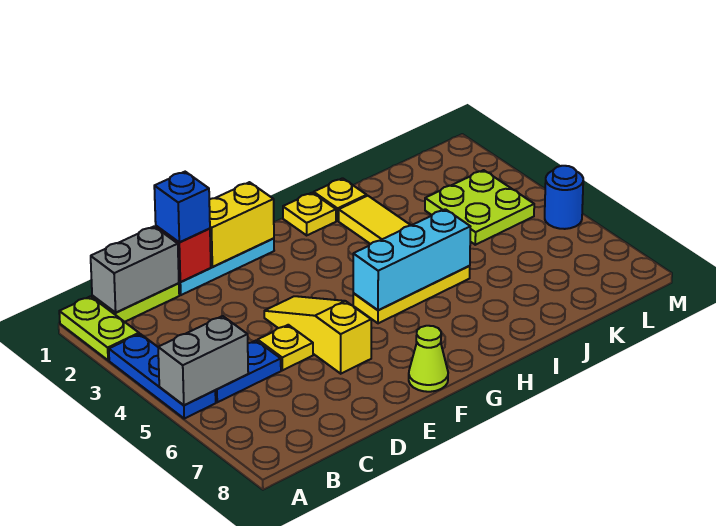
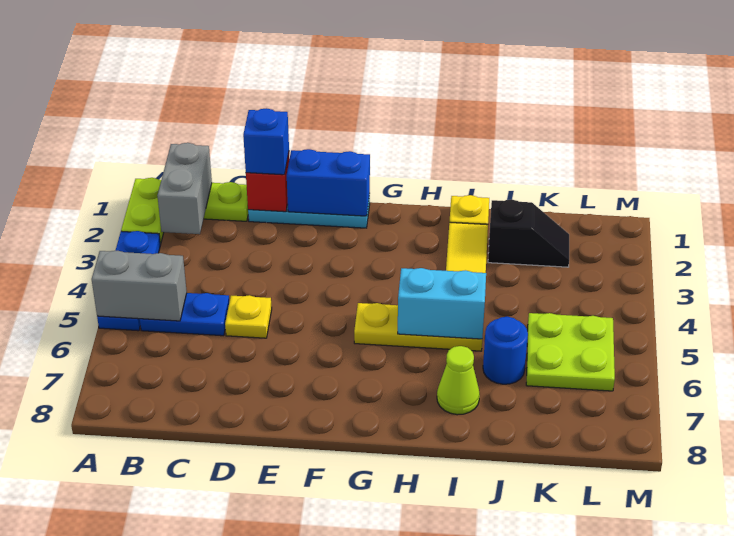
grey brick B1:C1 level 2 -> grey brick B1:B2 level 2
yellow brick E1:F1 level 2 -> blue brick E1:F1 level 2
yellow slope E4:E6 level 1 top 6 -> none
lime cone F8 level 1 -> lime cone I7 level 1
cyan brick G5:I5 level 2 -> cyan brick H5:I5 level 2
yellow plate H1 level 1 -> none
none -> black slope J2:K2 level 1 top J
lime plate K3:L4 level 1 -> lime plate K5:L6 level 1
blue round brick M5 level 1 -> blue round brick J6 level 1

